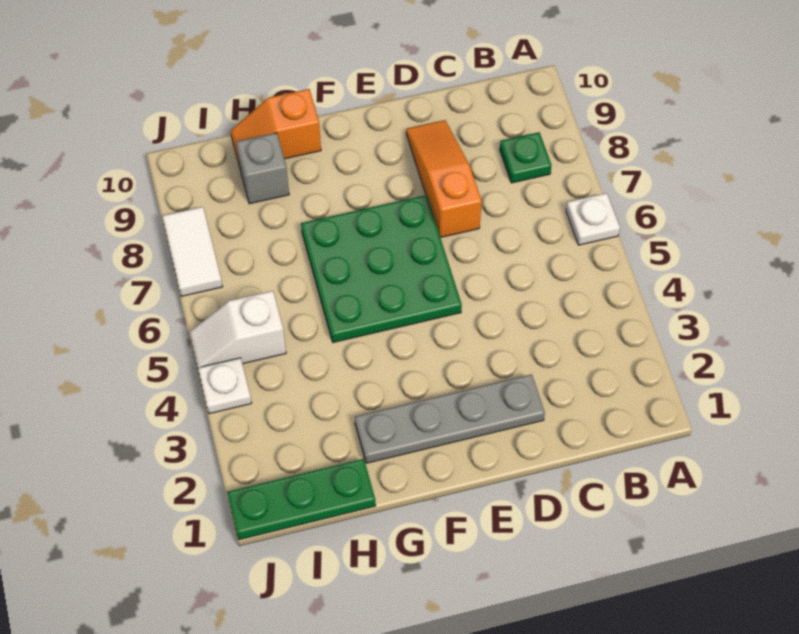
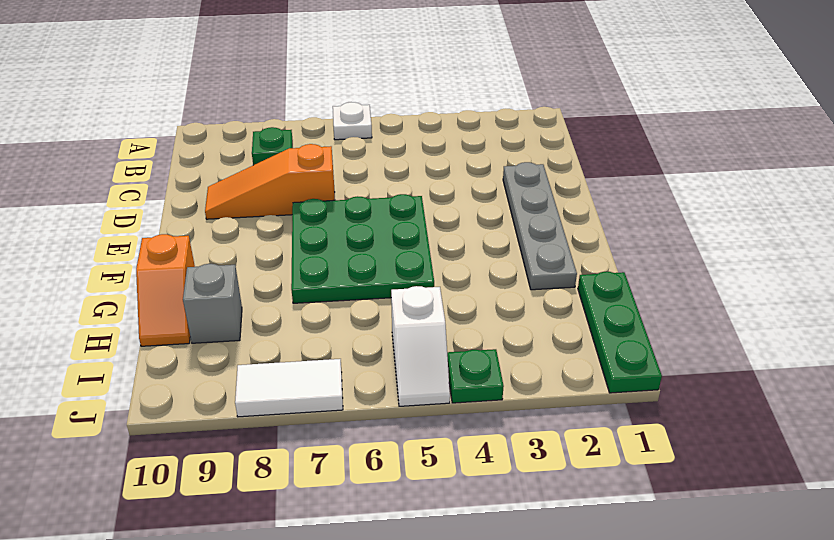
white plate J4 level 1 -> green plate J4 level 1

